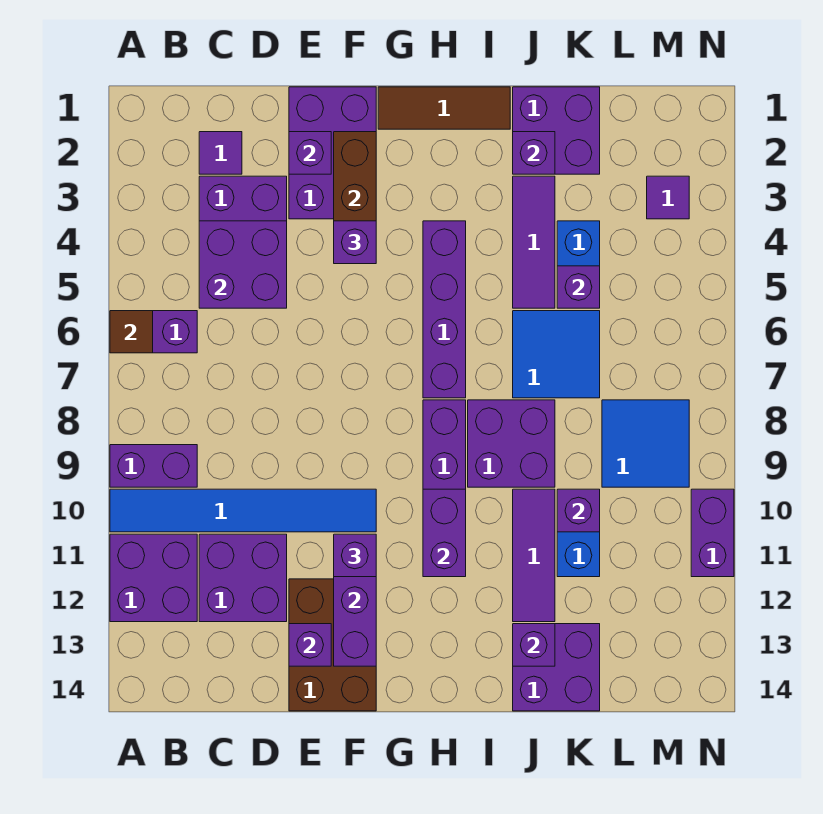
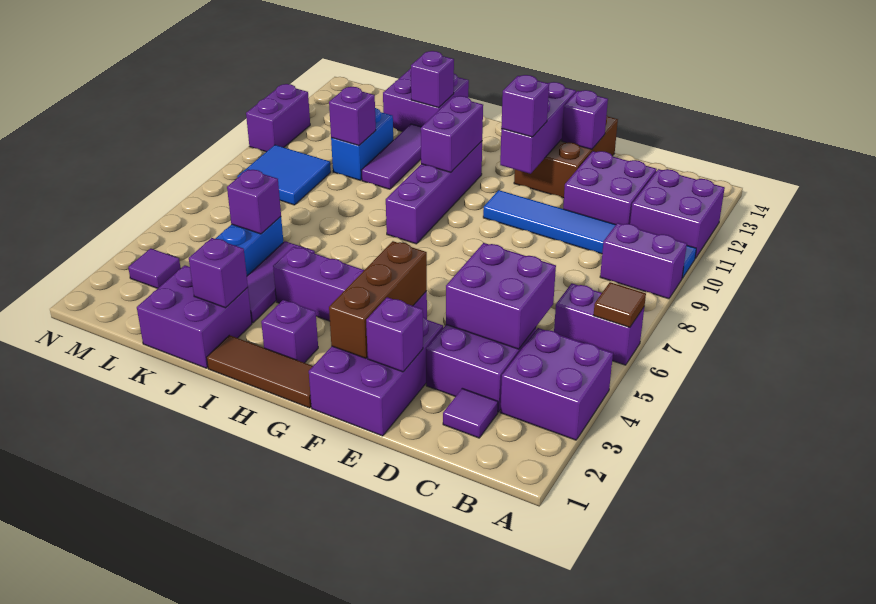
purple brick F4 level 3 -> purple brick H2 level 1
purple brick H4:H7 level 1 -> purple brick F4:I4 level 1
purple brick I8:J9 level 1 -> purple brick A3:B4 level 1
blue tile J6:K7 level 1 -> none

